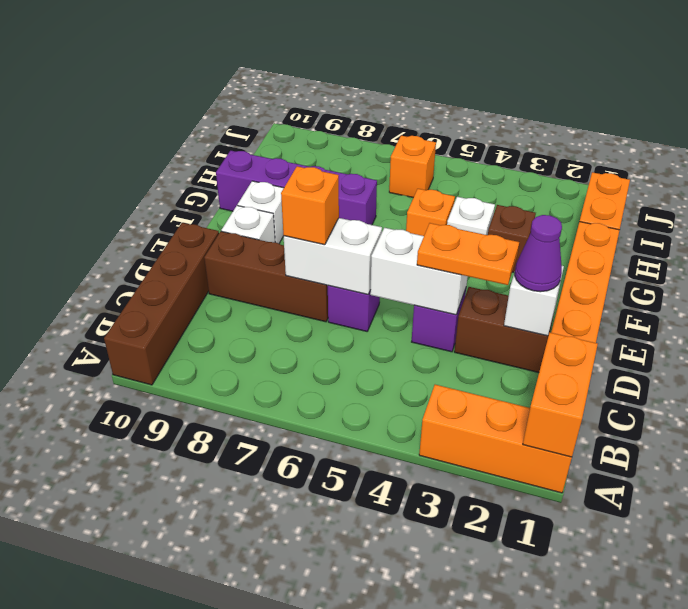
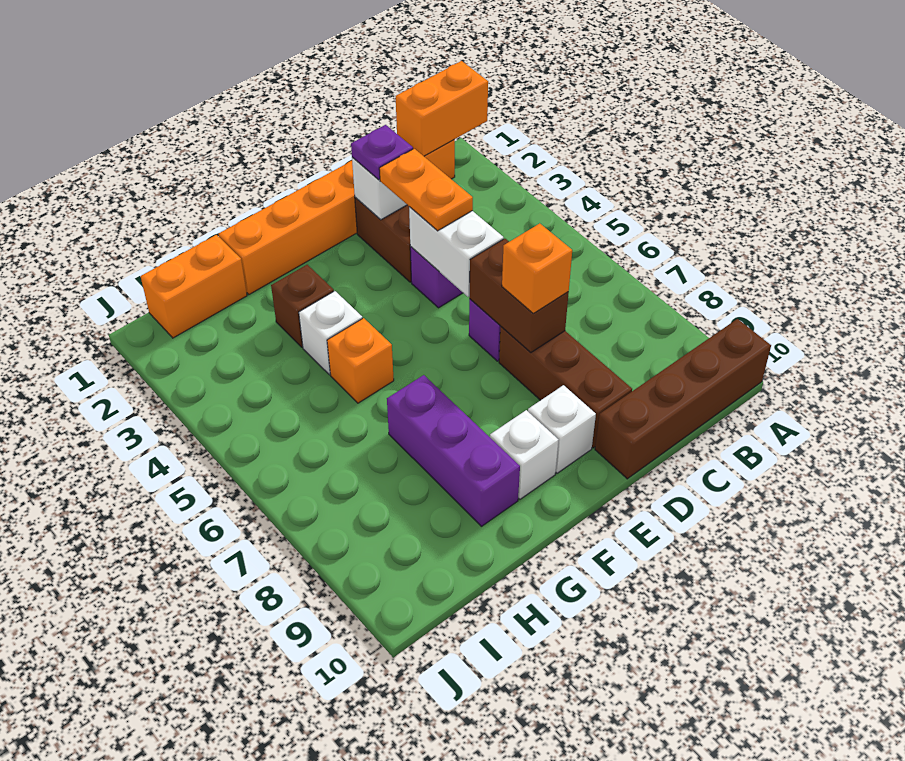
orange brick A1:A3 level 1 -> none
purple cone D2 level 3 -> purple plate D2 level 3
white brick D6:D7 level 2 -> brown brick D6:D7 level 2
purple brick G7:G10 level 1 -> purple brick G7:G9 level 1
orange brick I6 level 1 -> none

